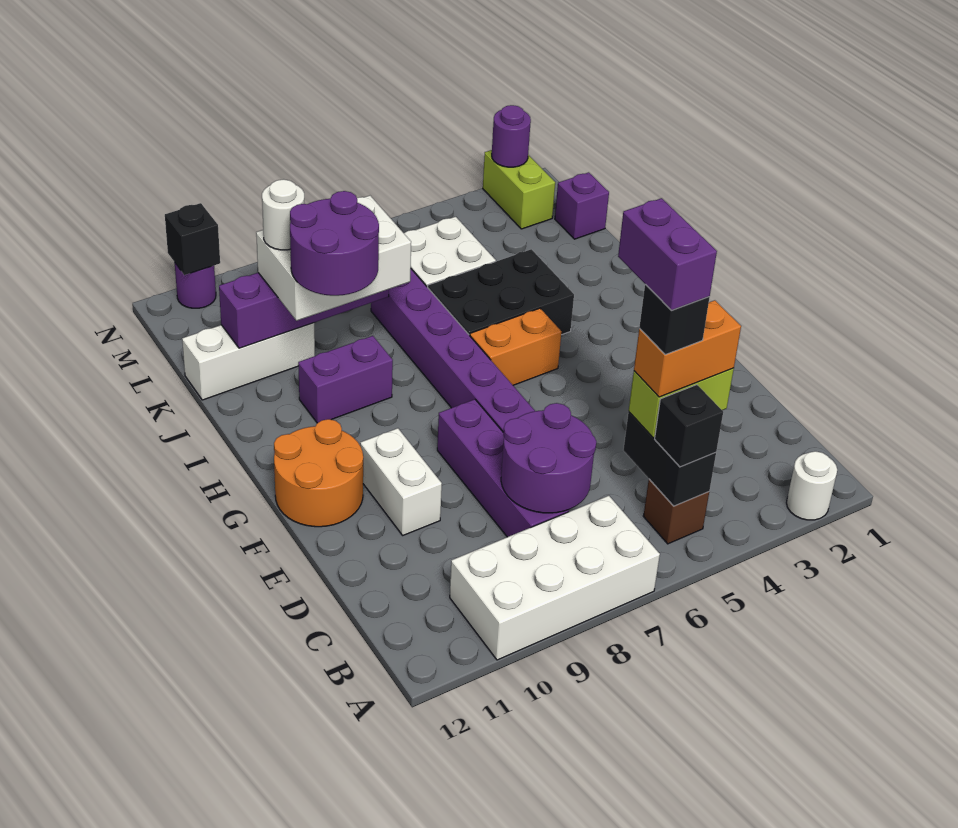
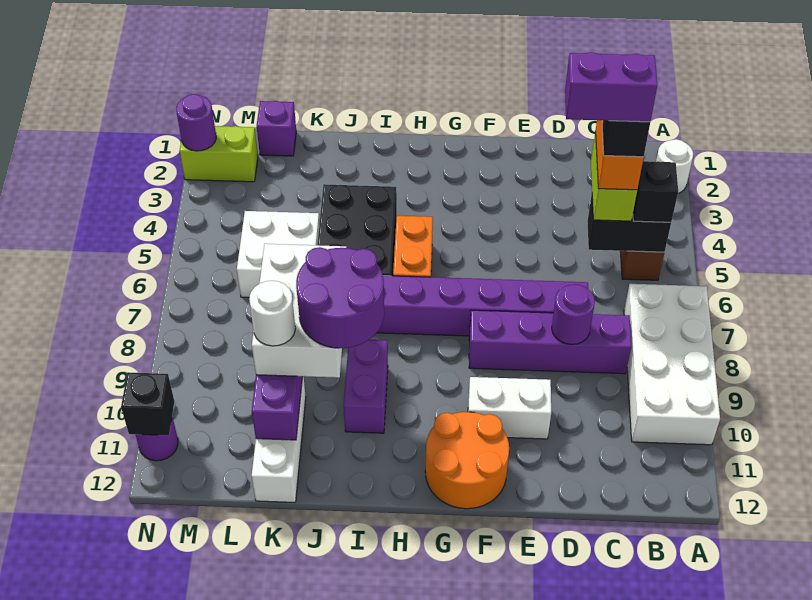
purple round brick C7:D8 level 2 -> purple round brick D8 level 2

